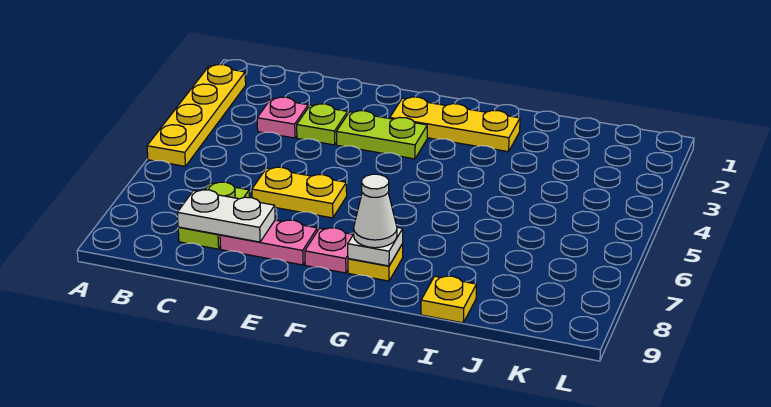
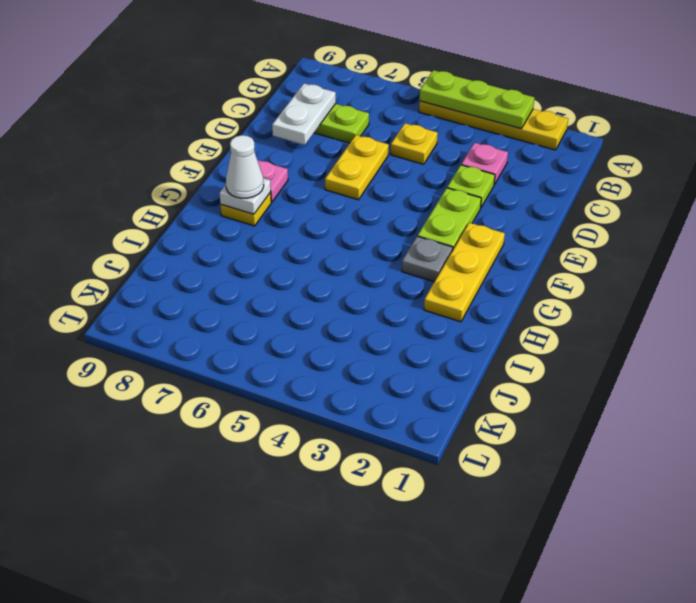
none -> lime plate A3:A5 level 2
pink plate D8:E8 level 1 -> none
none -> grey plate G3 level 1
yellow plate I9 level 1 -> yellow plate C5 level 1

